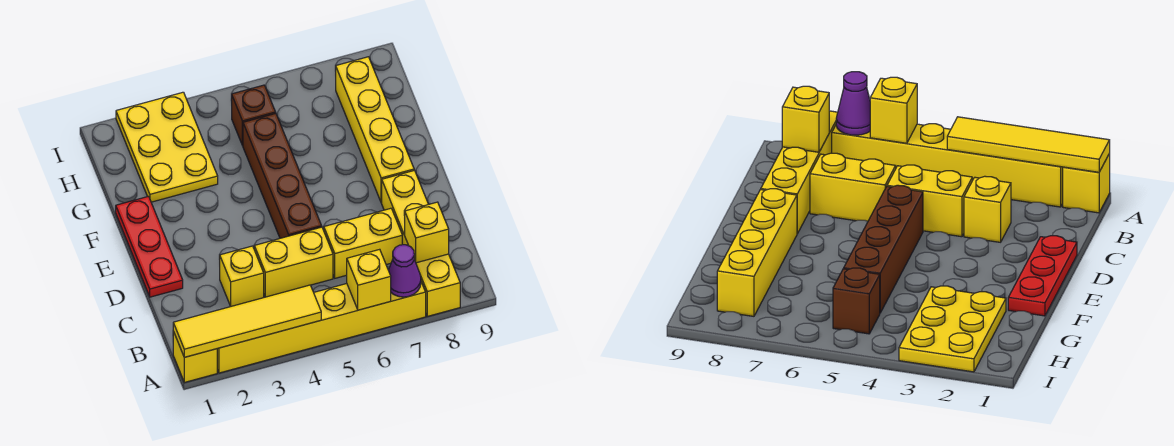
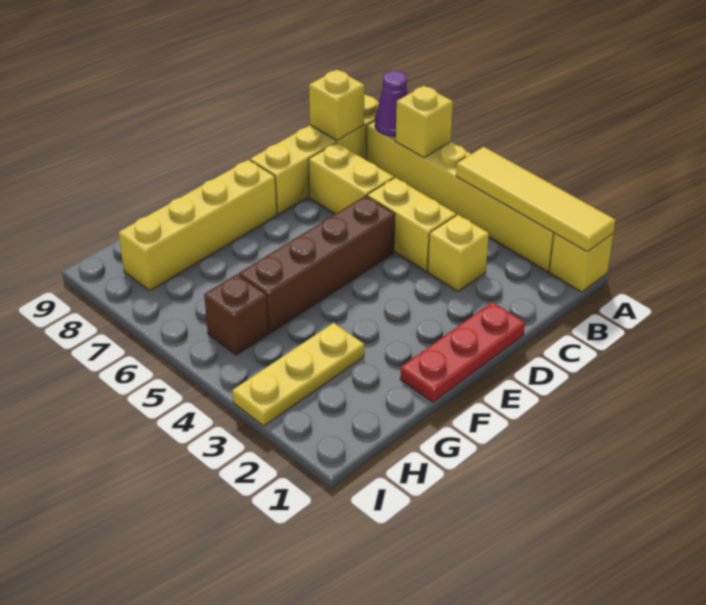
yellow plate G2:I3 level 1 -> yellow plate G3:I3 level 1

